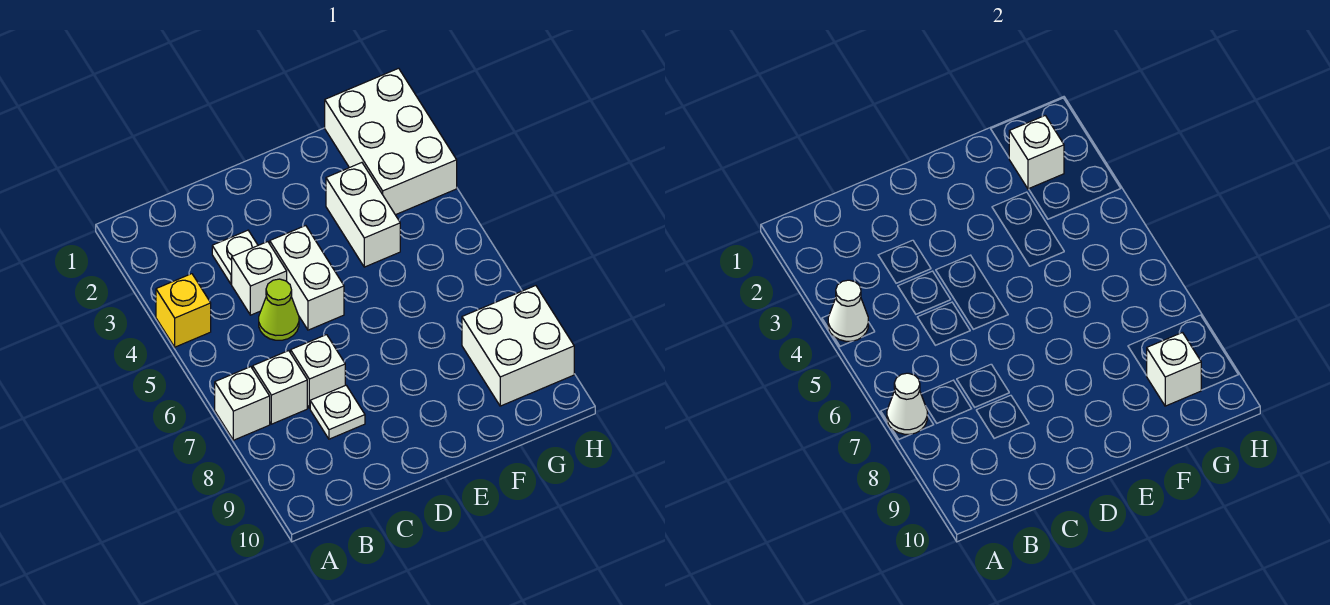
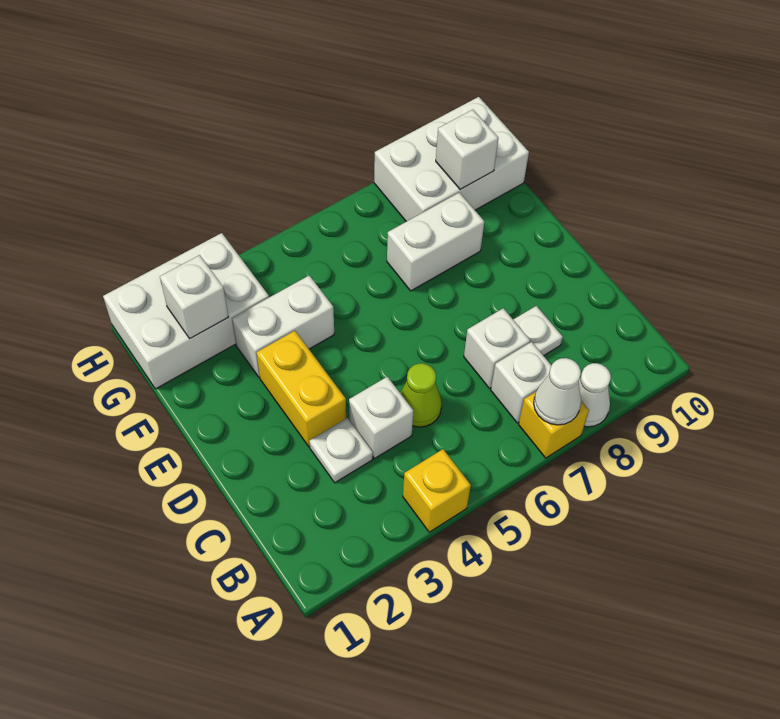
white cone A4 level 2 -> white cone A8 level 1
white brick A7 level 1 -> yellow brick A7 level 1
none -> yellow brick D3:E3 level 1
white brick D4:D5 level 1 -> white brick F7:F8 level 1
white brick G8:H9 level 1 -> white brick G8:H10 level 1

